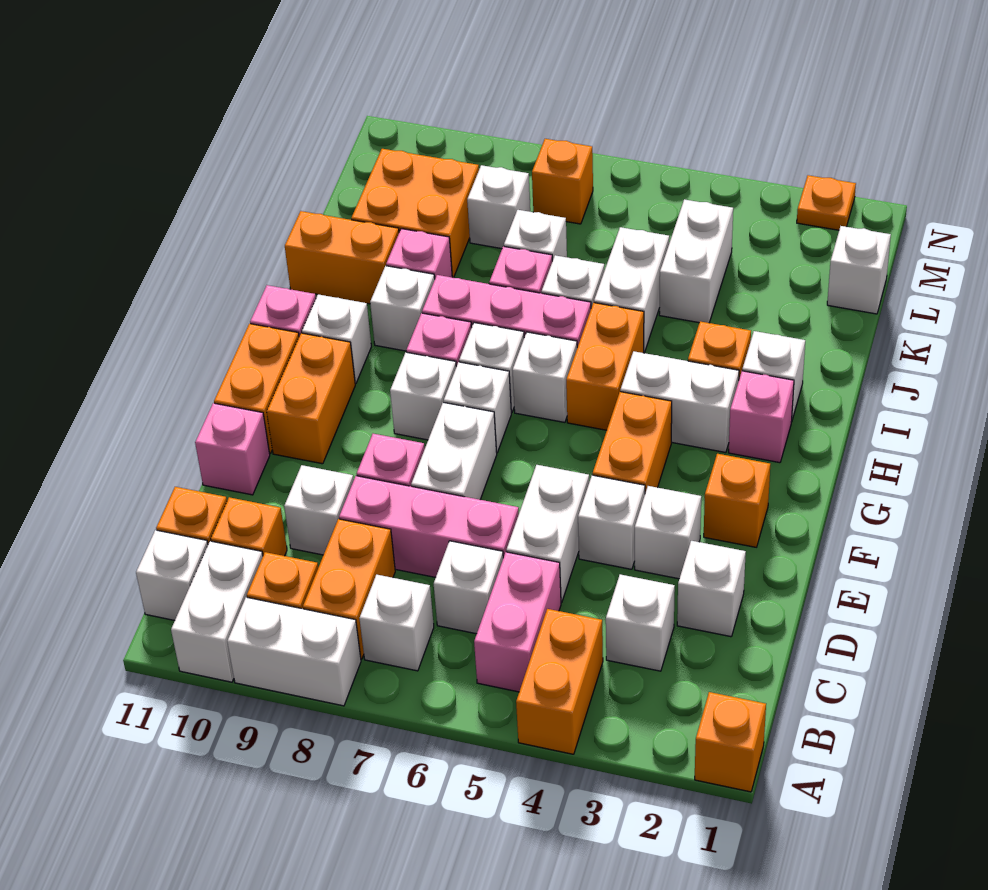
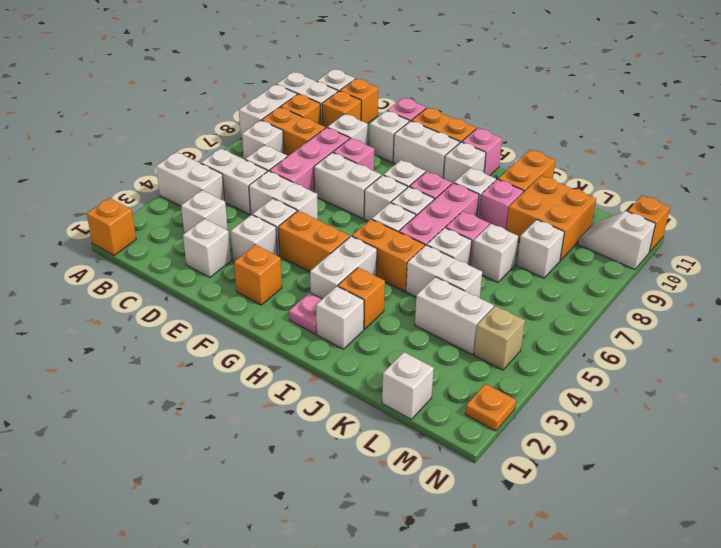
orange brick A4:B4 level 1 -> white brick A4:B4 level 1
pink brick B5:C5 level 1 -> white brick B5:C5 level 1
none -> white brick E10 level 1
orange brick F10:G10 level 1 -> white brick F10:G10 level 1
pink brick H2 level 1 -> pink plate H2 level 1
none -> tan brick M4 level 1
orange brick M7 level 1 -> orange brick N11 level 1
none -> white slope M10:N10 level 1 top N

